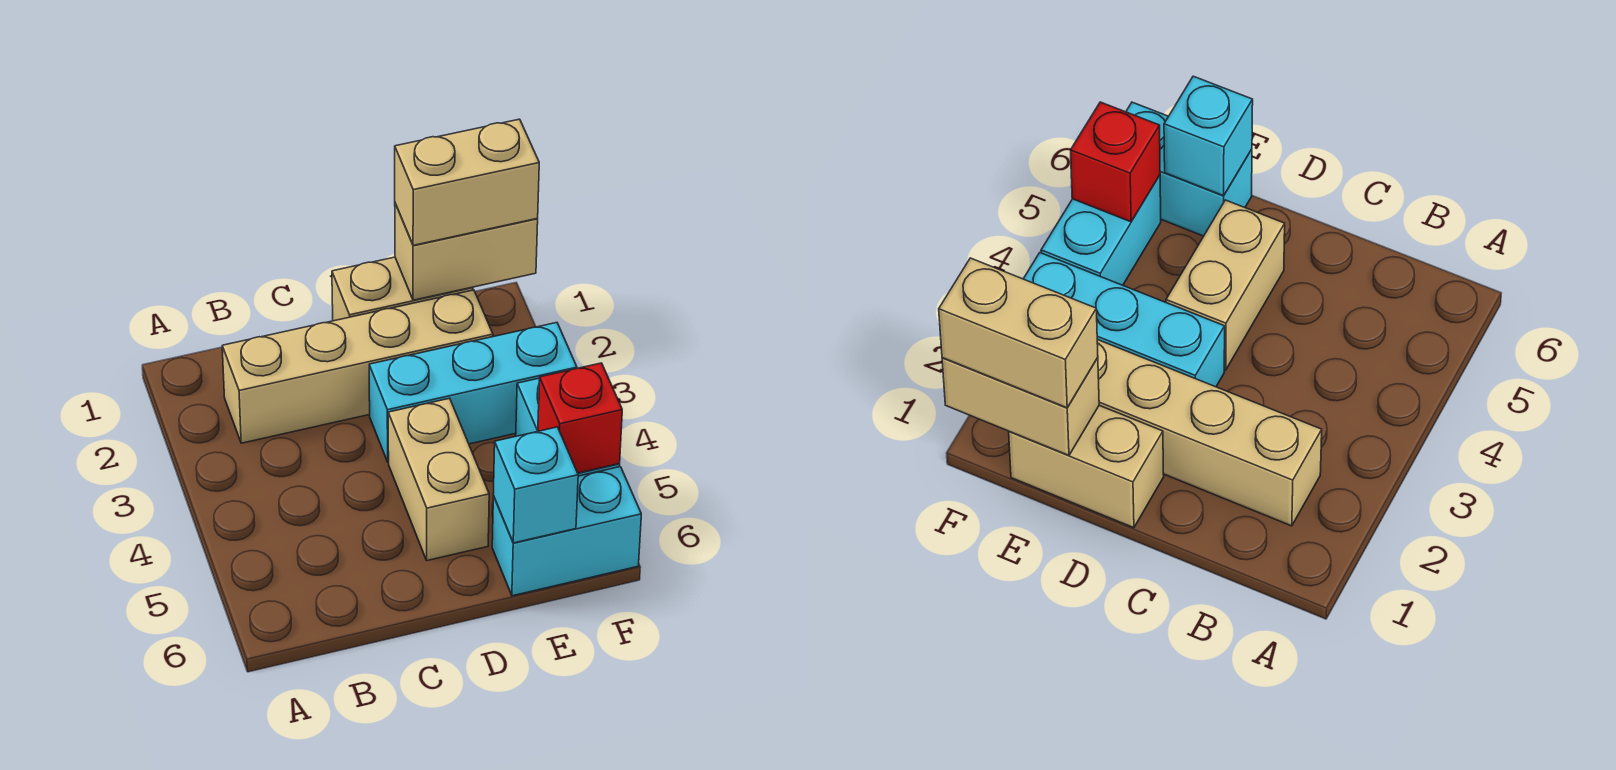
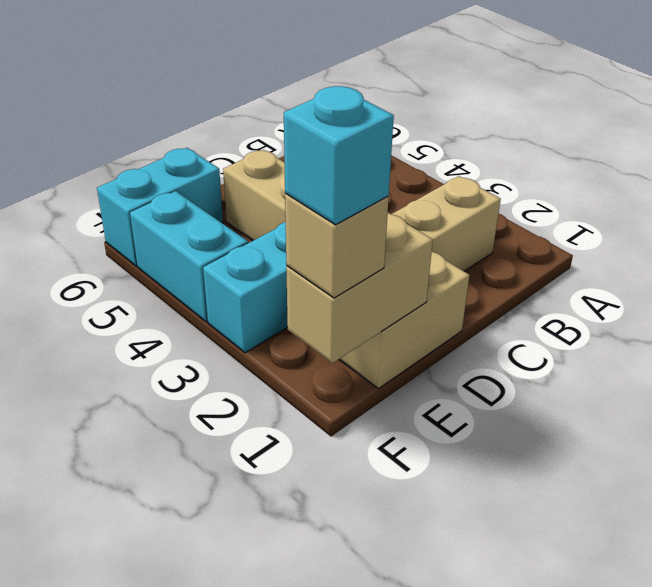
tan brick E1:F1 level 3 -> tan brick F1 level 3
cyan brick E6 level 2 -> cyan brick F1 level 4
red brick F5 level 2 -> none

